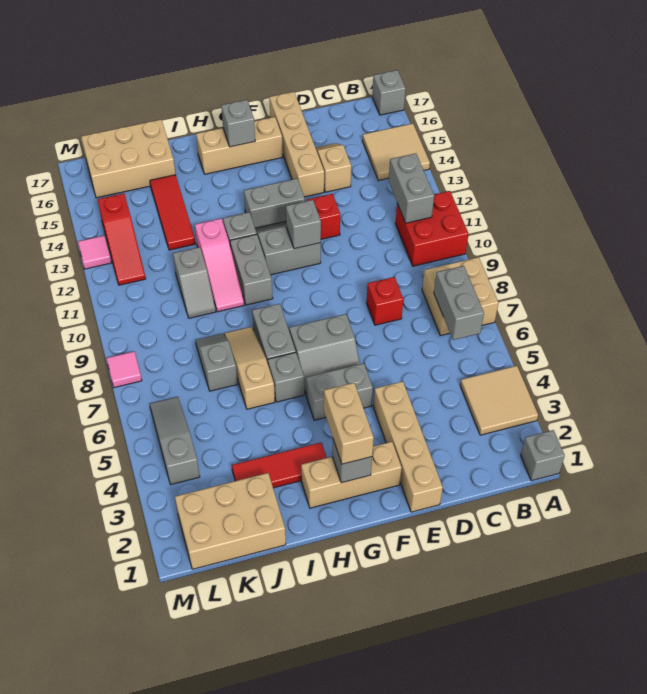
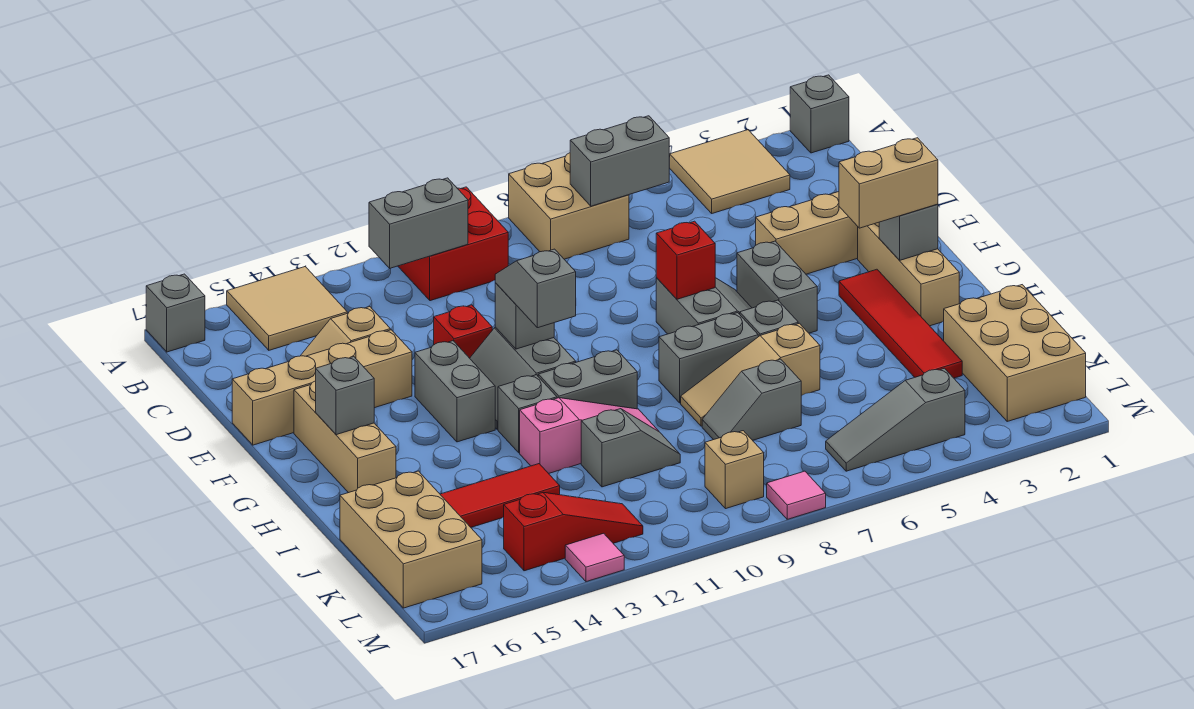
red brick D8 level 1 -> red brick F7 level 2
none -> grey slope F11:G11 level 3 top G
red tile H3:J3 level 1 -> red tile G3:J3 level 1
none -> tan brick L9 level 1

